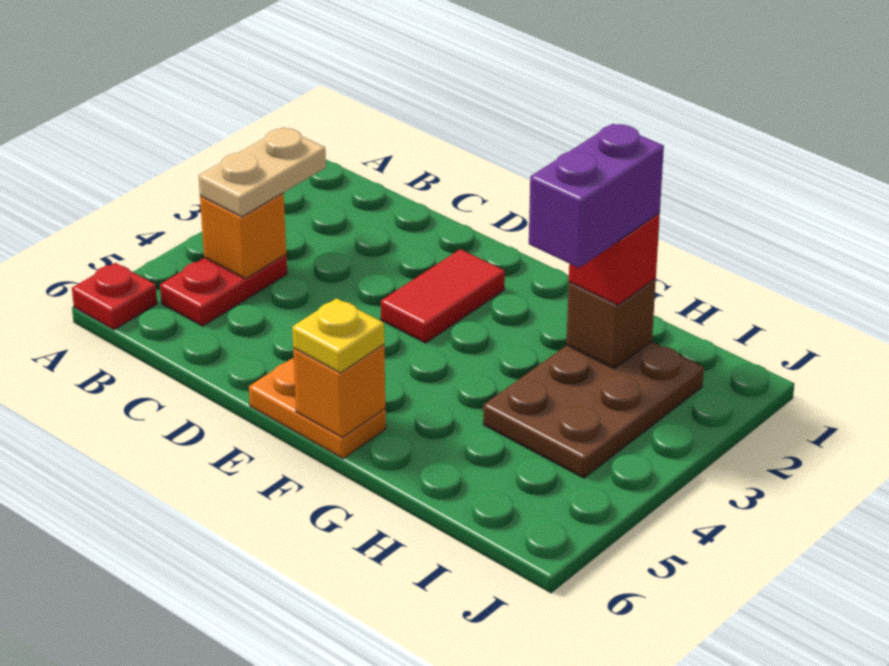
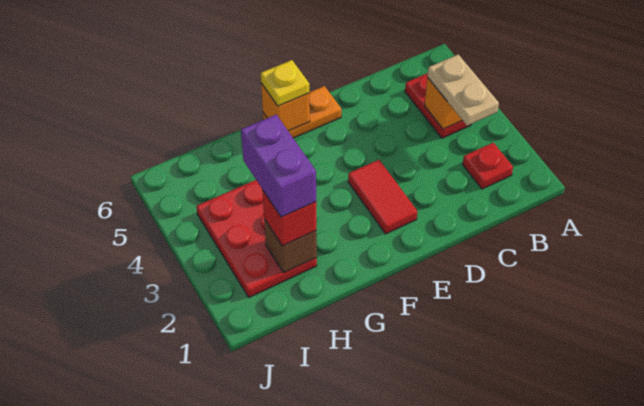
red plate A6 level 1 -> red plate B2 level 1
brown plate H2:I4 level 1 -> red plate H2:I4 level 1

